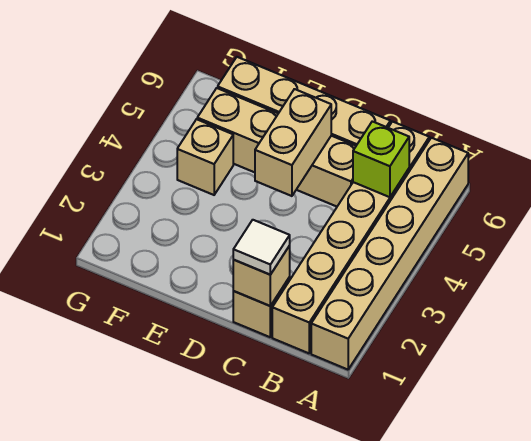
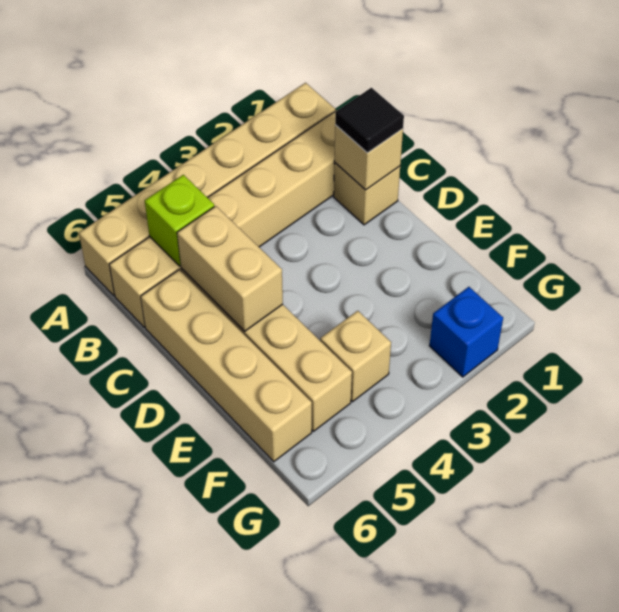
white tile C1 level 3 -> black tile C1 level 3
tan brick D4:D5 level 2 -> tan brick C5:D5 level 2
none -> blue brick G2 level 1

